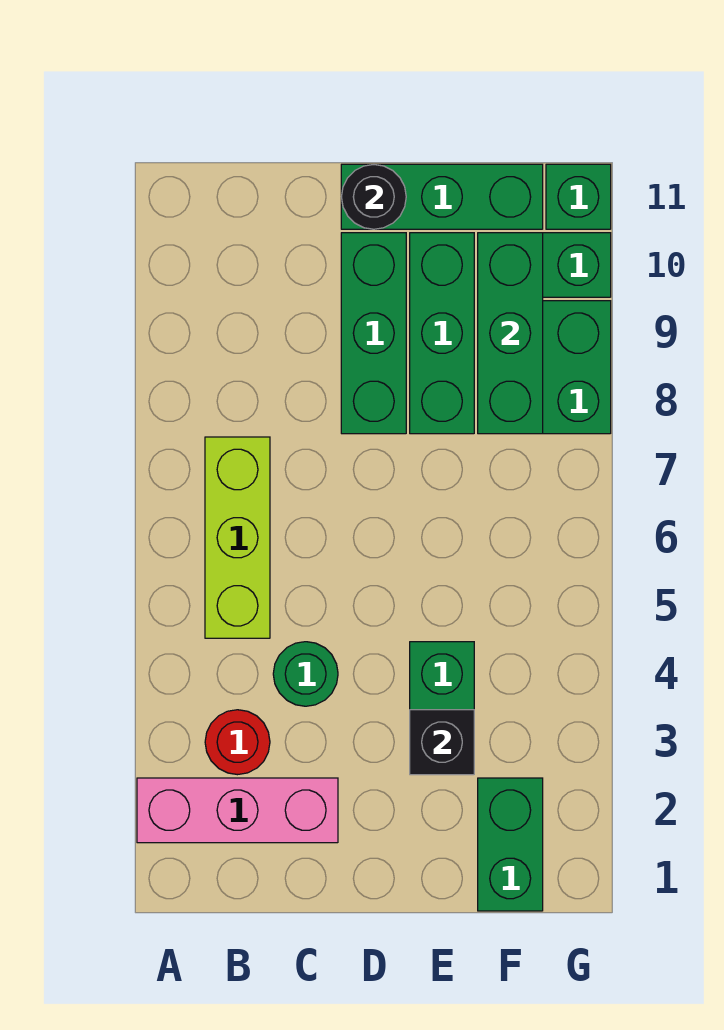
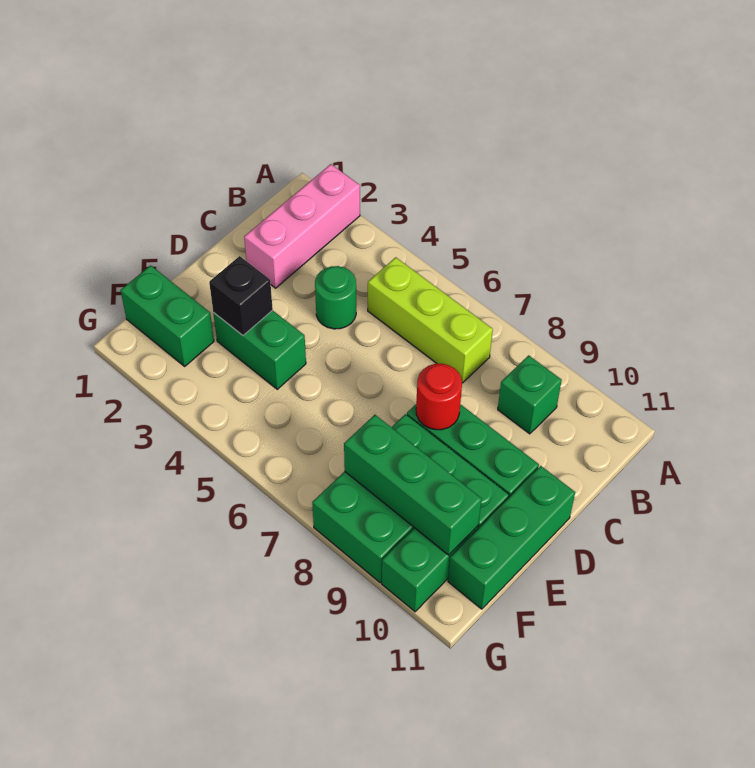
red round brick B3 level 1 -> red round brick D8 level 2
black round brick D11 level 2 -> none
green brick G11 level 1 -> green brick B9 level 1

